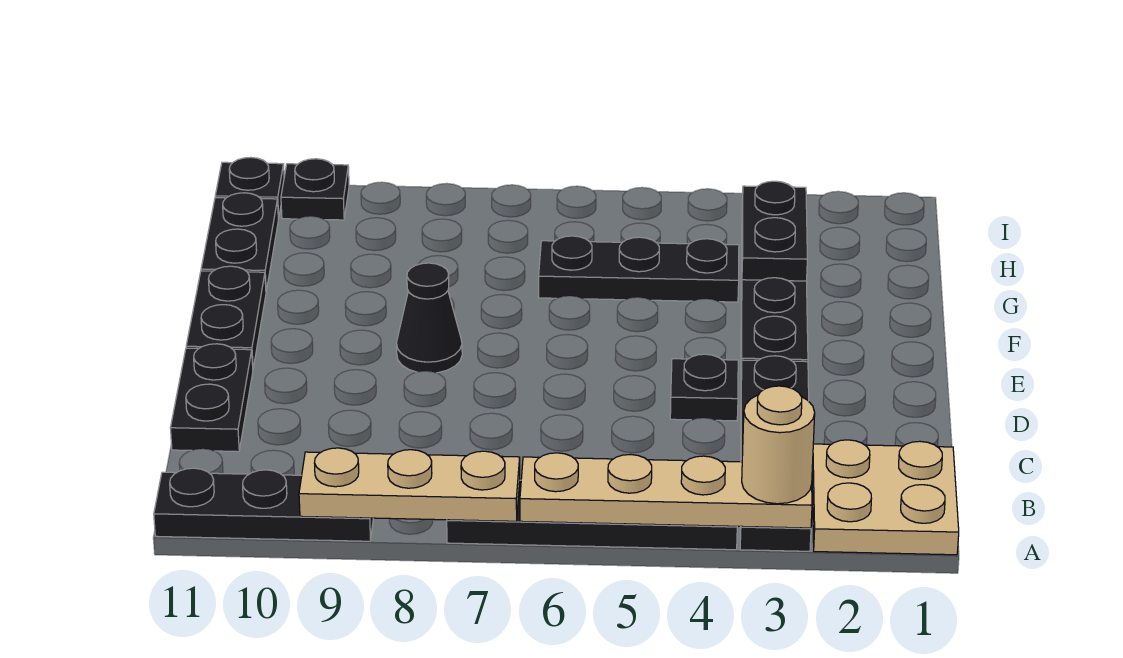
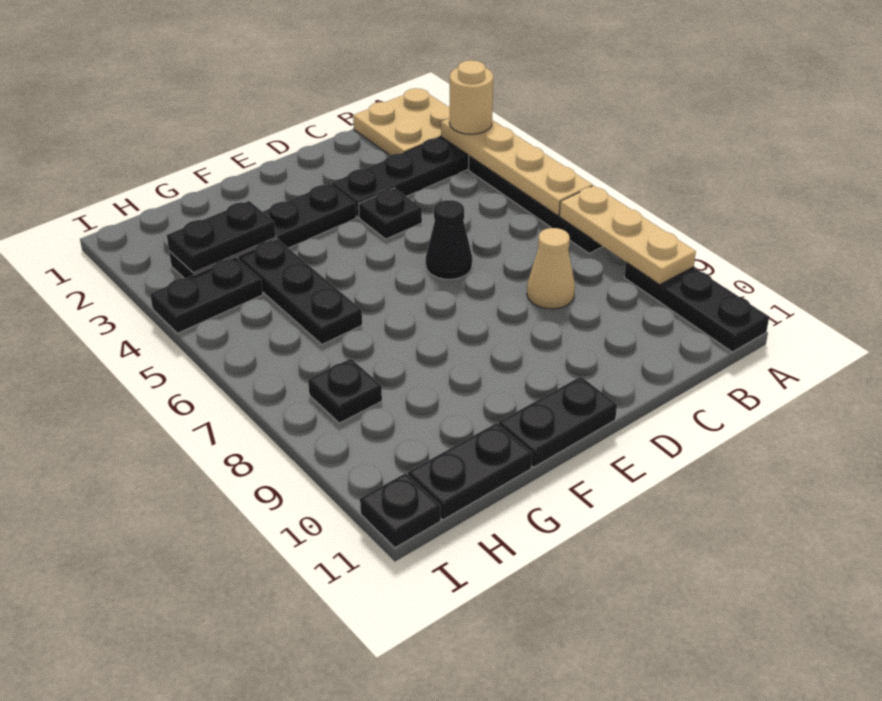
none -> tan cone C8 level 1
black plate C11:D11 level 1 -> black plate H4:I4 level 1
black cone E8 level 1 -> black cone D6 level 1
black plate I10 level 1 -> black plate H8 level 1

